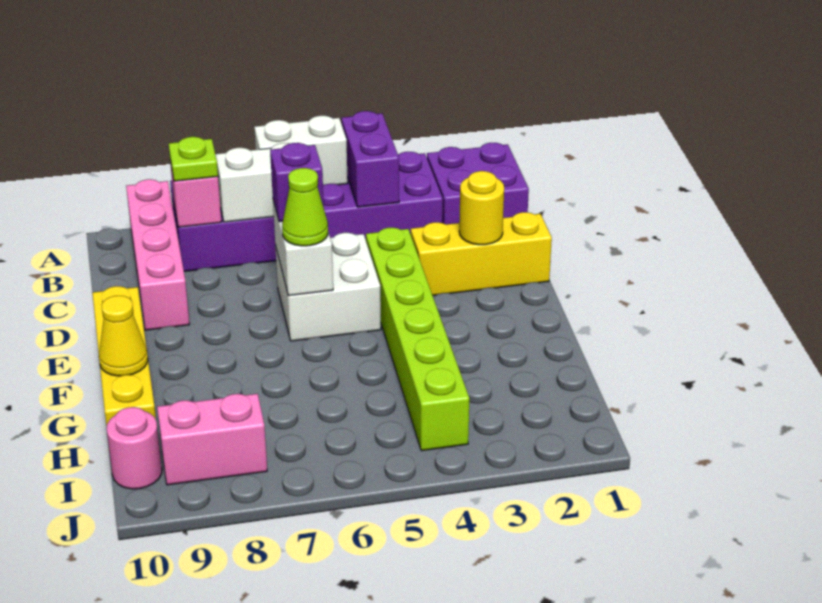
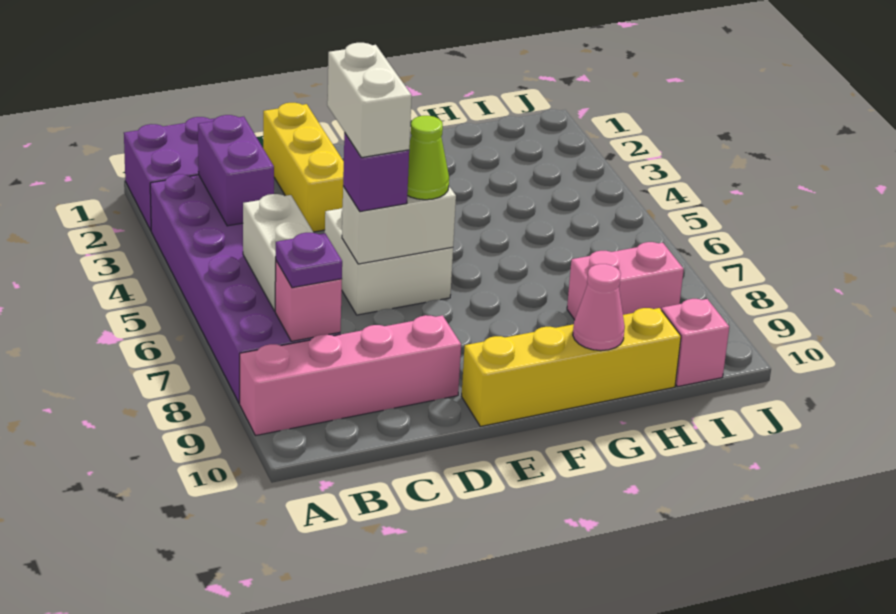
purple brick A4:B4 level 2 -> purple brick B3:B4 level 2
white brick A5:A6 level 2 -> white brick D5:D6 level 4
lime plate B8 level 3 -> purple plate B8 level 3
yellow round brick D2 level 2 -> none
lime brick D4:I4 level 1 -> none
yellow cone G10 level 2 -> pink cone G10 level 2
pink brick I8:I9 level 1 -> pink brick H8:I8 level 1
pink round brick I10 level 1 -> pink brick I10 level 1

